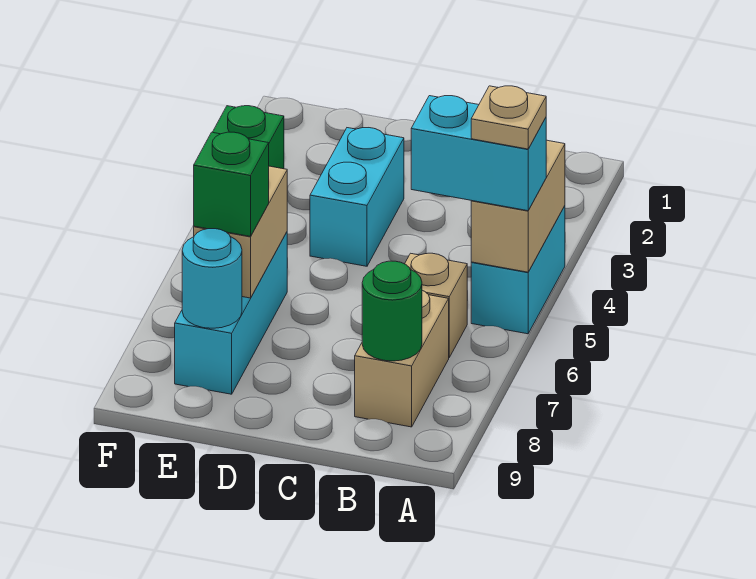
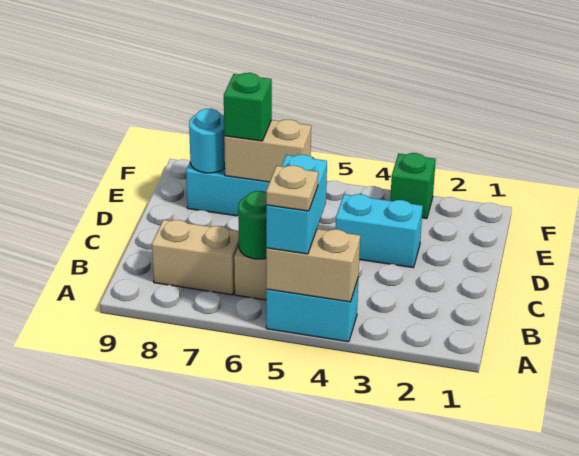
green round brick B8 level 2 -> green round brick B6 level 2

